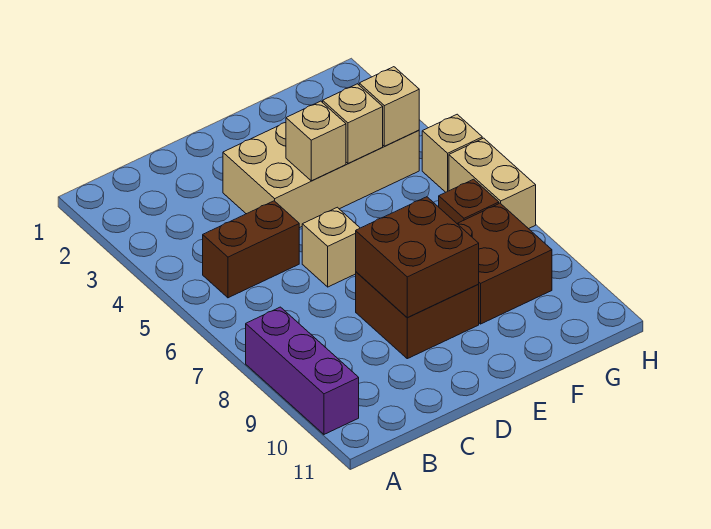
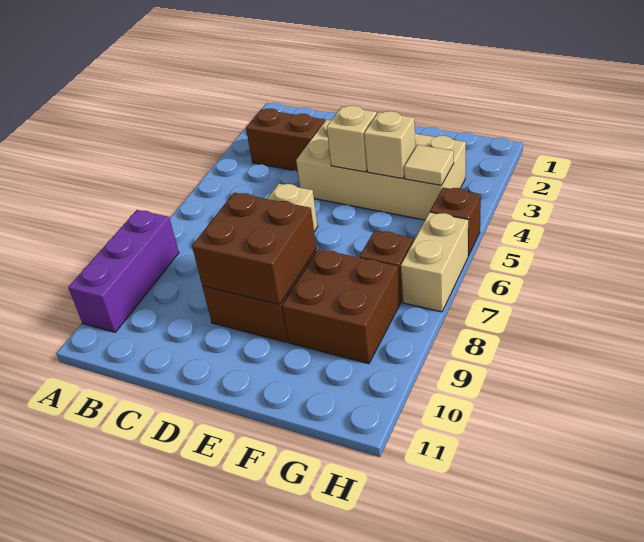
brown brick B5:C5 level 1 -> brown brick B3:C3 level 1
tan brick G4 level 2 -> tan tile G4 level 2
tan brick H5 level 1 -> brown brick H5 level 1

